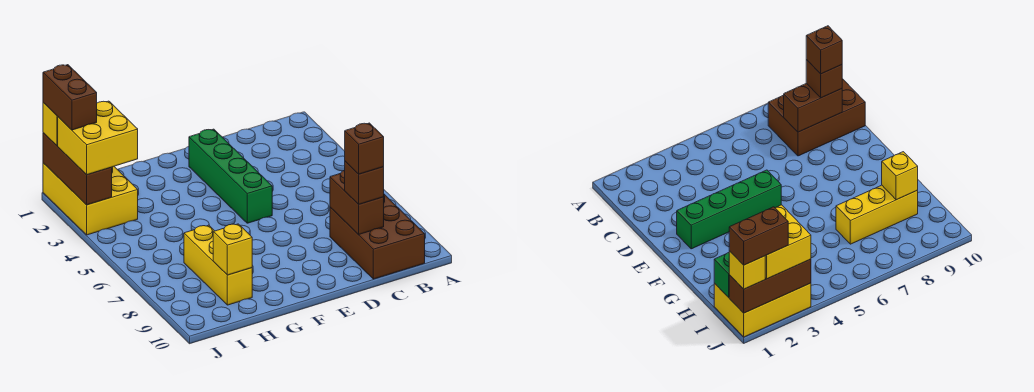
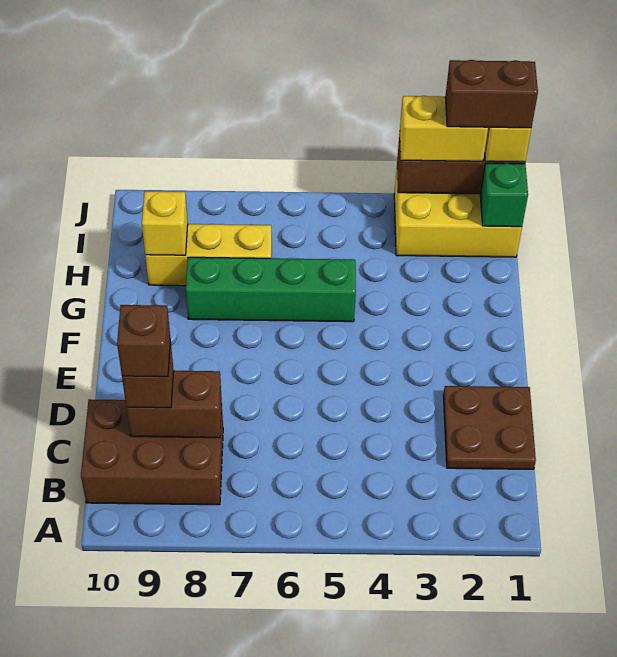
none -> brown plate C1:D2 level 1
green brick E2:E5 level 1 -> green brick G5:G8 level 1
yellow brick I2:J3 level 3 -> yellow brick J2:J3 level 3

